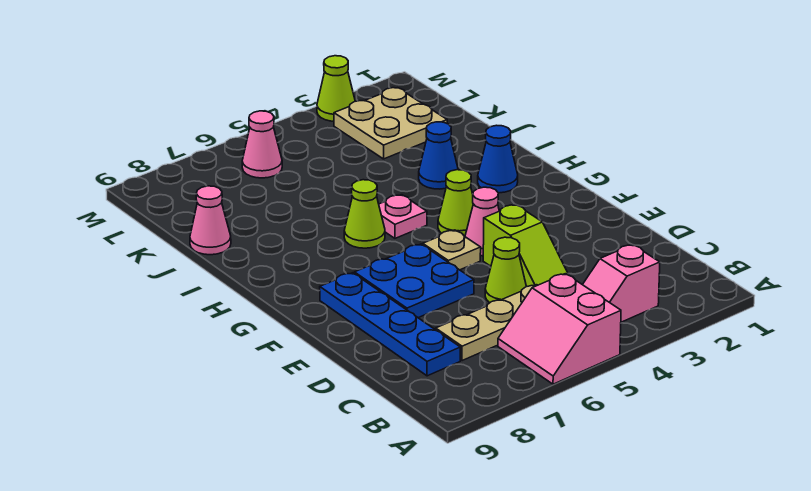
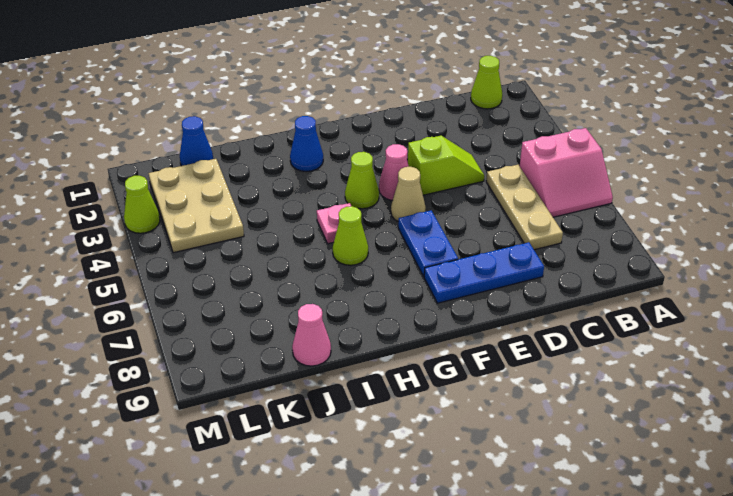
pink slope B3:B4 level 1 top 3 -> none
blue plate C8:F8 level 1 -> blue plate D8:F8 level 1
lime cone D5 level 1 -> lime cone B1 level 1
blue plate E6:F7 level 1 -> blue plate F6:F7 level 1
tan plate F5 level 1 -> tan cone F5 level 1
blue cone I3 level 1 -> blue cone K1 level 1
tan plate K2:L3 level 1 -> tan plate K2:L4 level 1
pink cone L6 level 1 -> none

